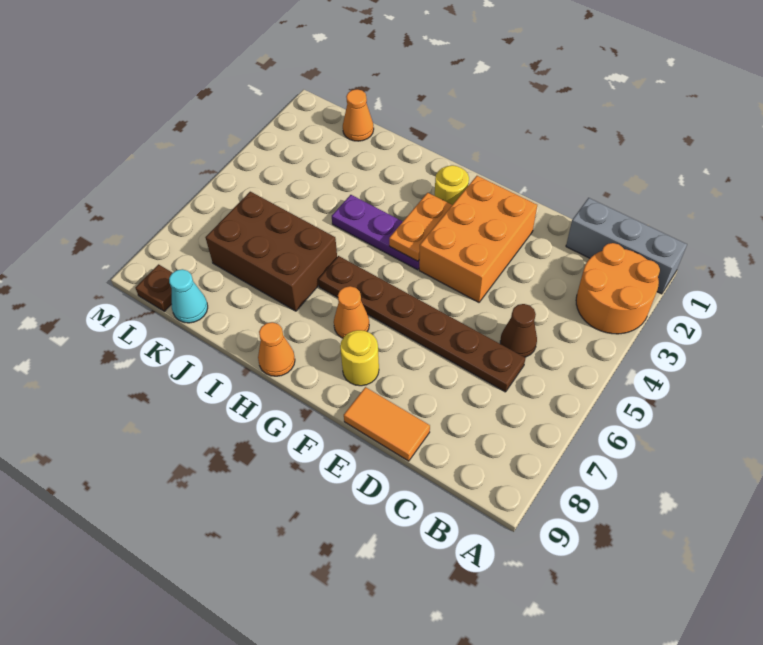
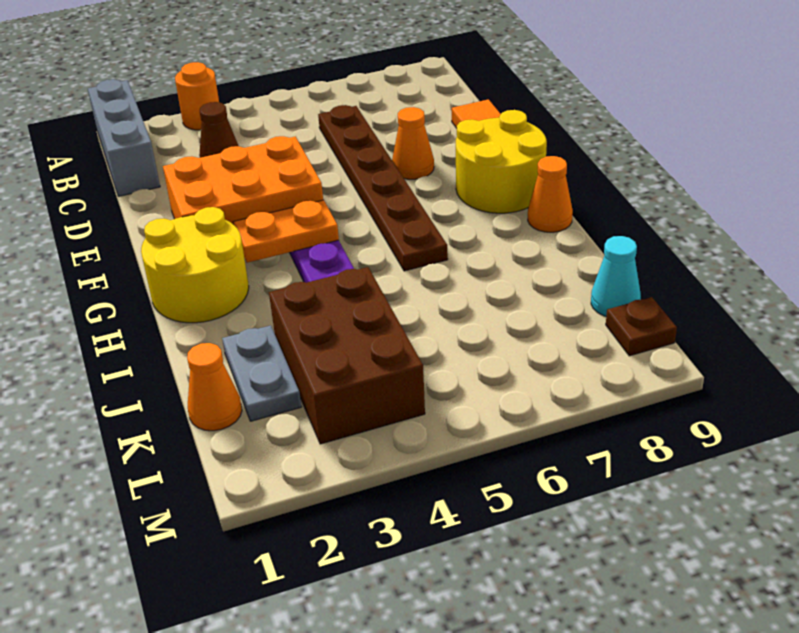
orange round brick A2:B3 level 1 -> orange round brick A3 level 1
brown cone C5 level 1 -> brown cone C3 level 1
yellow round brick F8 level 1 -> yellow round brick F8:G9 level 1
yellow round brick G2 level 1 -> yellow round brick G1:H2 level 1
orange cone G7 level 1 -> orange cone E7 level 1
brown brick I6:K7 level 1 -> brown brick J3:L4 level 1
none -> grey plate J2:K2 level 1

